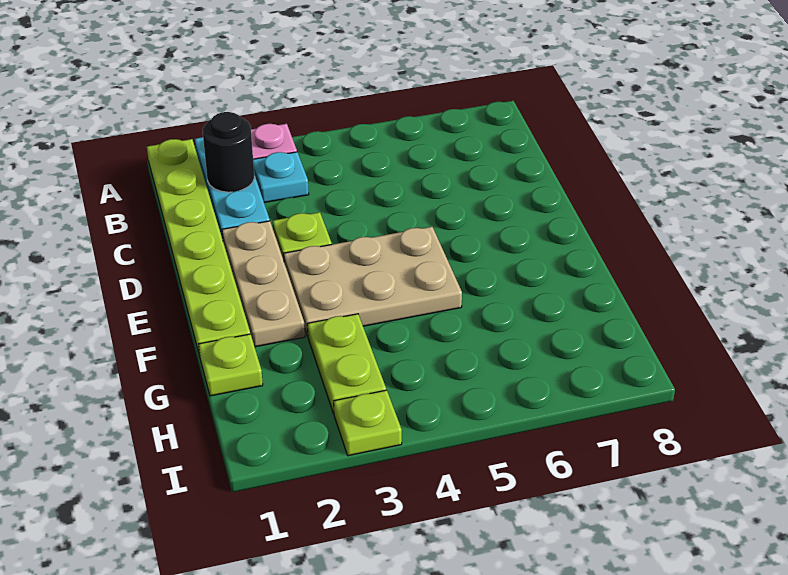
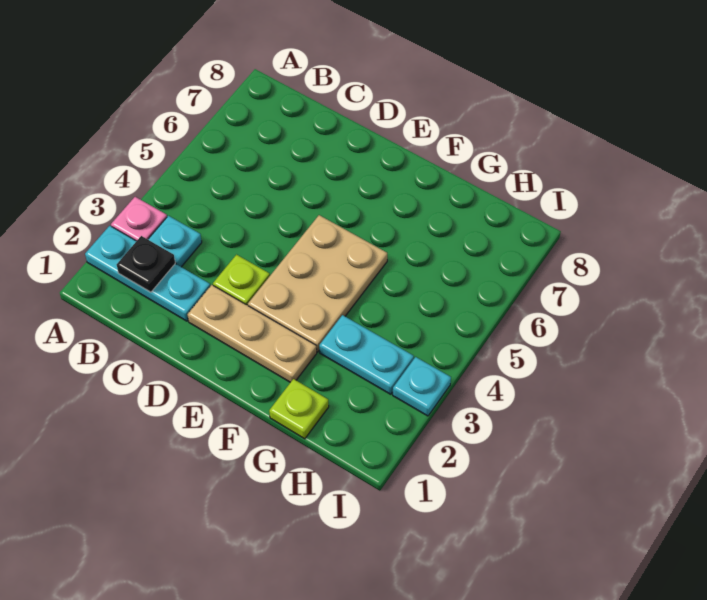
lime plate A1:F1 level 1 -> none
black round brick B2 level 2 -> black plate B2 level 2
lime plate G3:H3 level 1 -> cyan plate G3:H3 level 1
lime plate I3 level 1 -> cyan plate I3 level 1

